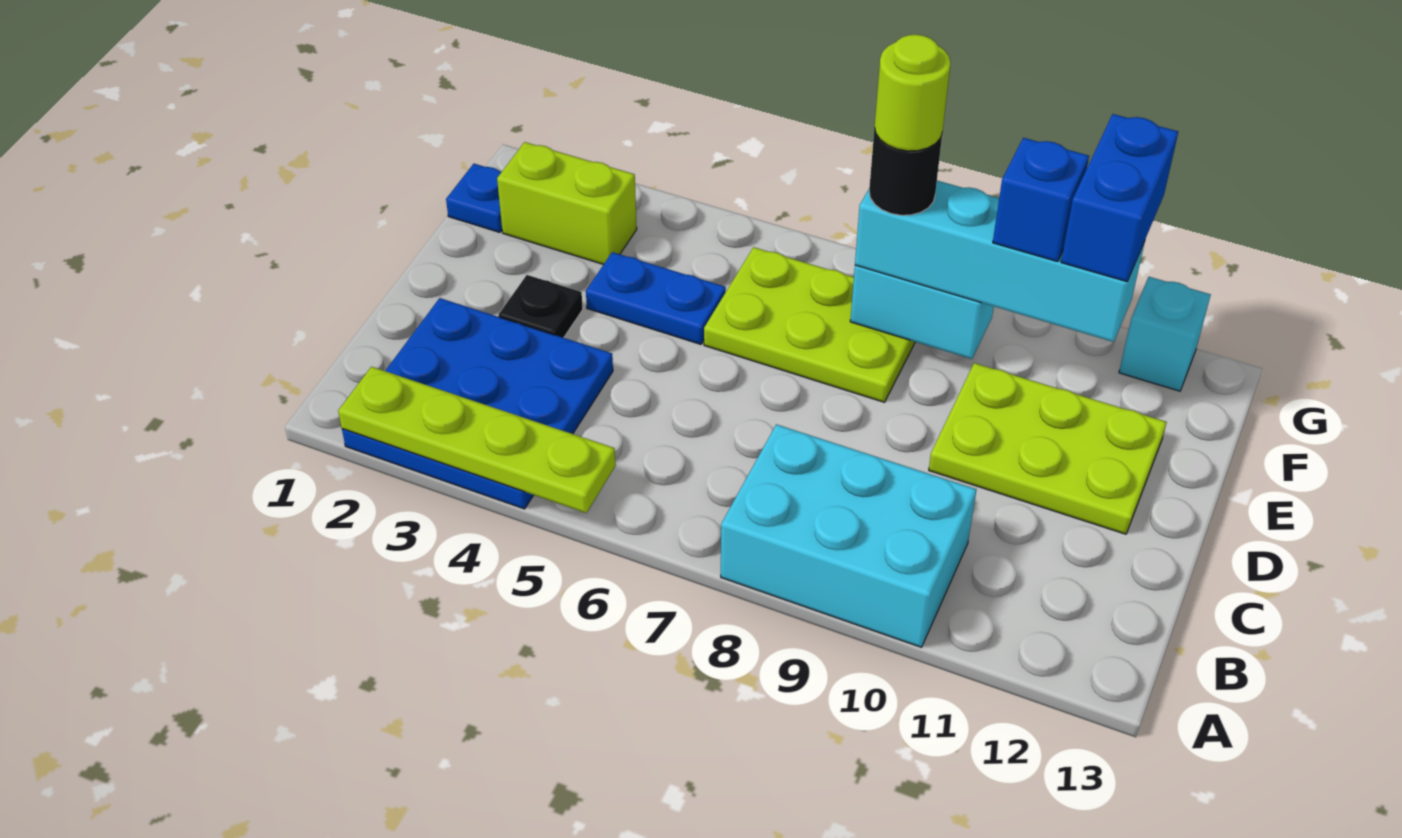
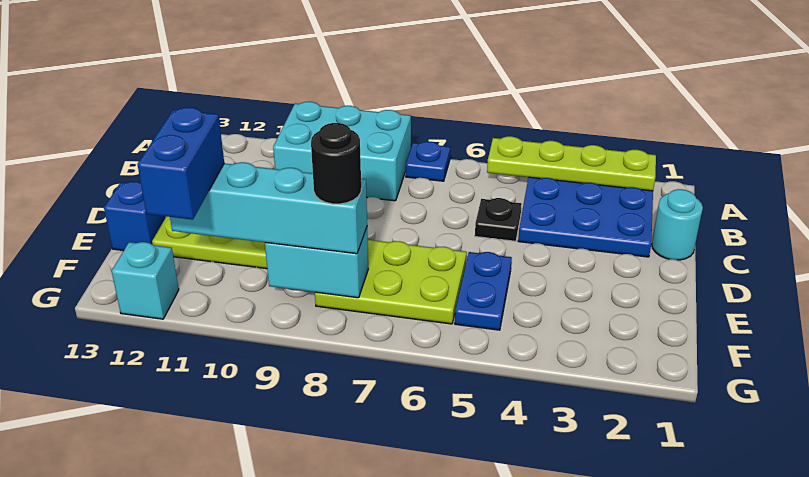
none -> cyan round brick C1 level 1
black plate D3 level 1 -> black plate C5 level 1
blue plate E4:E5 level 1 -> blue plate E5:F5 level 1
blue plate F1 level 1 -> blue plate A7 level 1
lime brick F2:F3 level 1 -> none
lime round brick F8 level 5 -> none
blue brick F10 level 4 -> blue brick E13 level 1

